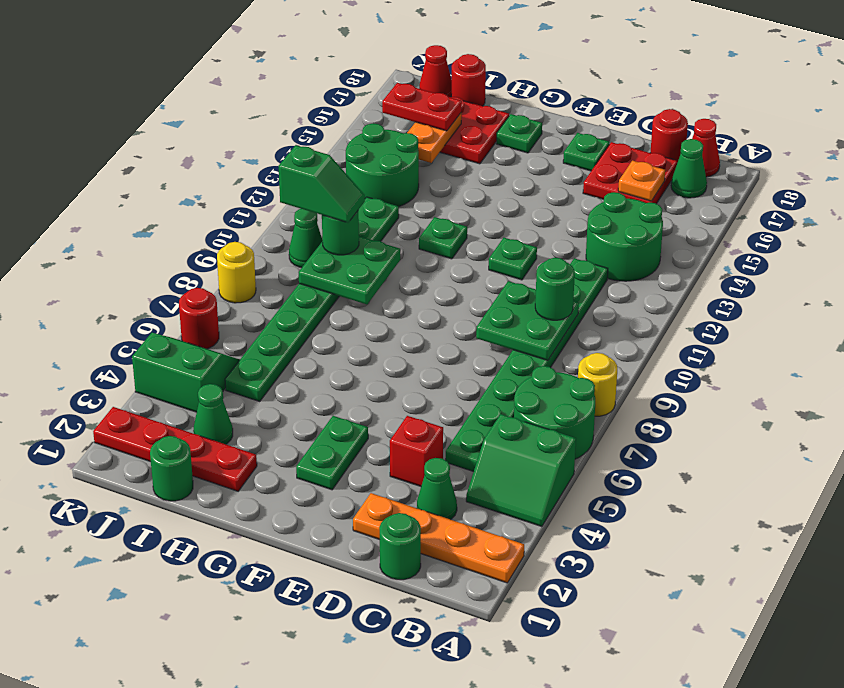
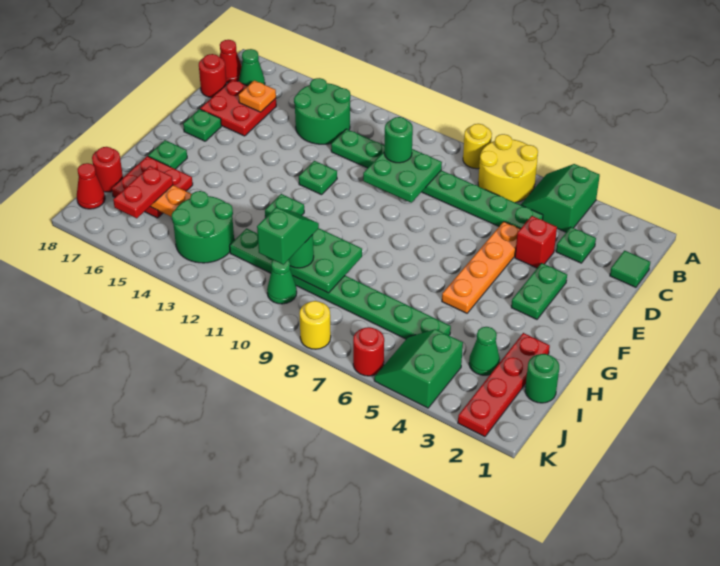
orange plate A2:D2 level 1 -> orange plate D5:G5 level 1
green slope A4:B5 level 1 top 5 -> green slope A4:B5 level 1 top 4
green round brick A6:B7 level 1 -> yellow round brick A6:B7 level 1
green round brick C1 level 1 -> green tile C1 level 1
green cone C3 level 1 -> green plate C3 level 1
green plate F3:F4 level 1 -> green plate E3:F3 level 1

